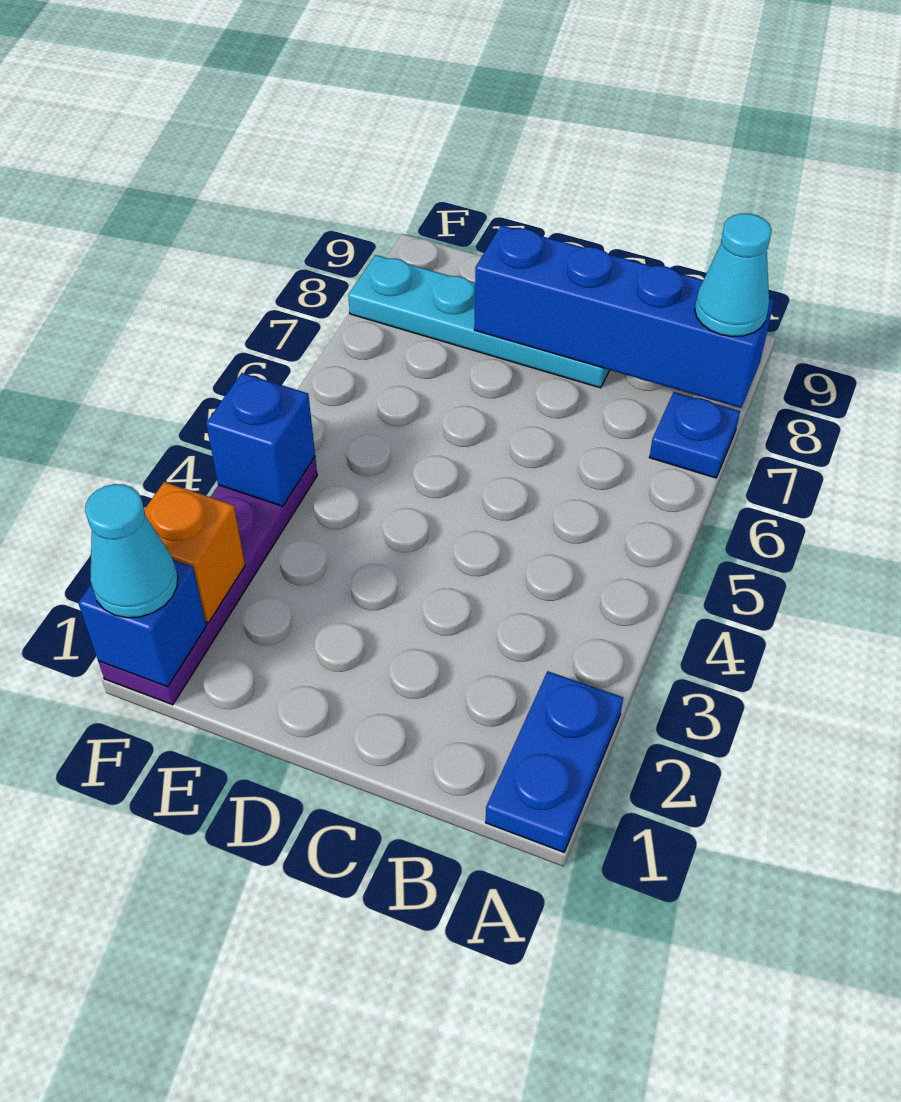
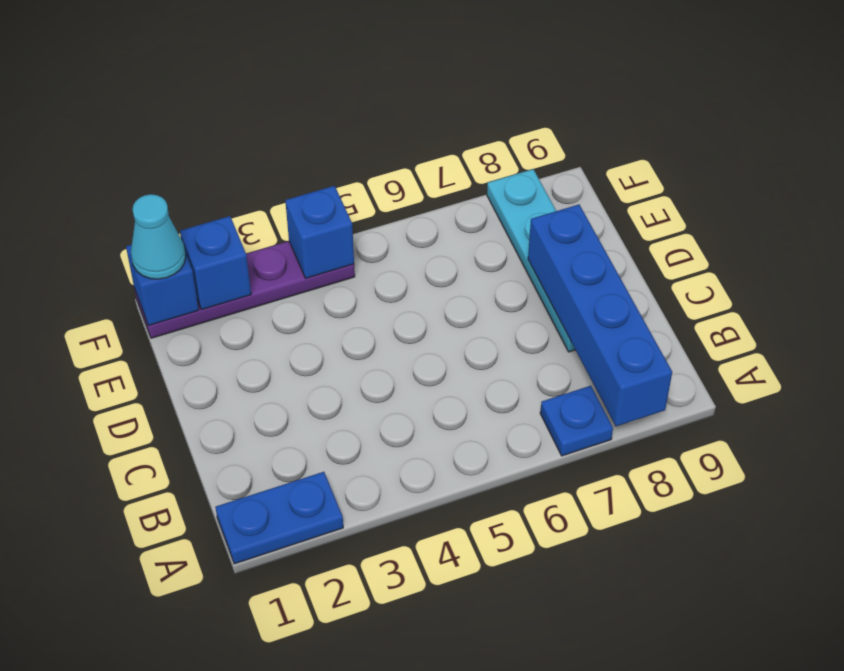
cyan cone A8 level 3 -> none
orange brick F2 level 2 -> blue brick F2 level 2

